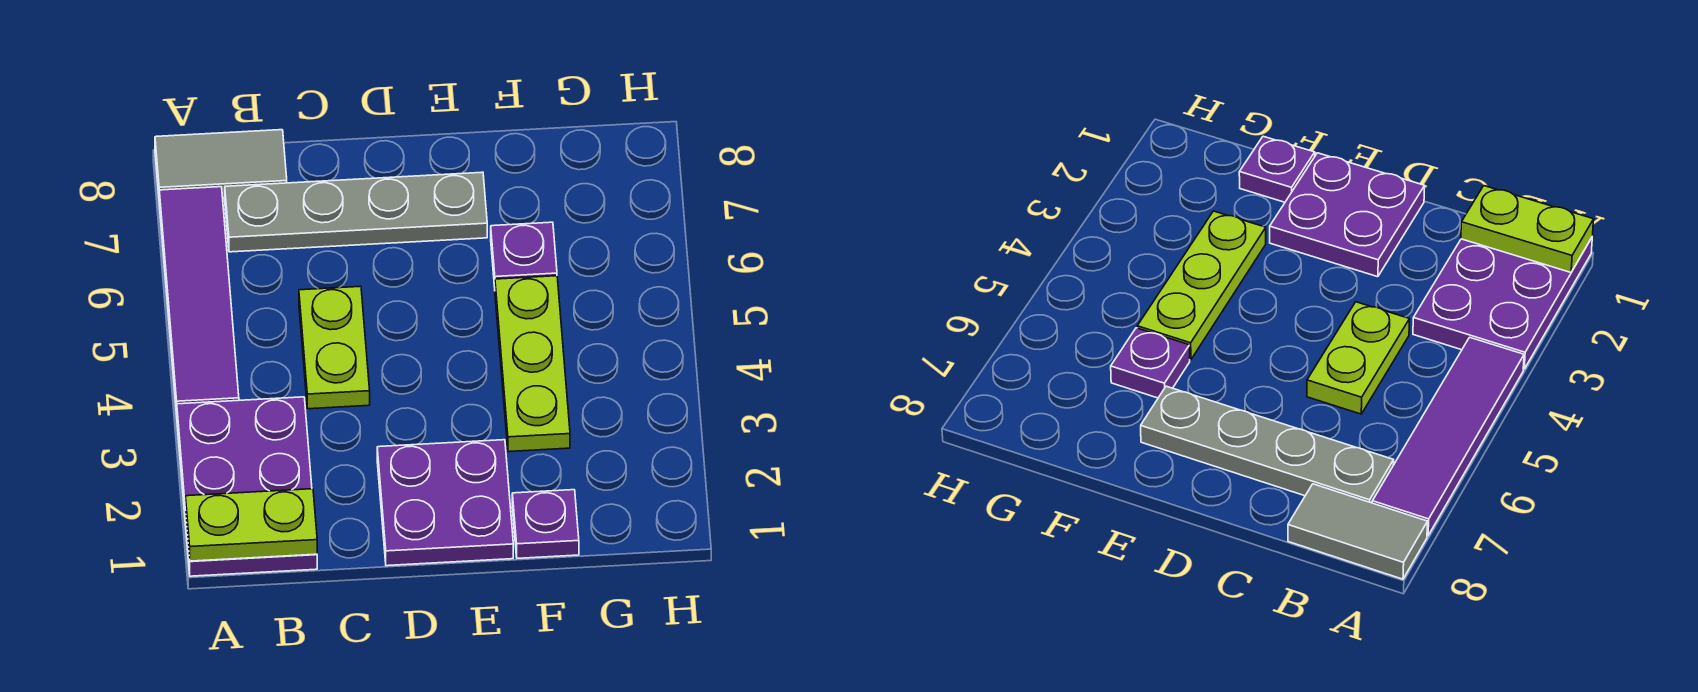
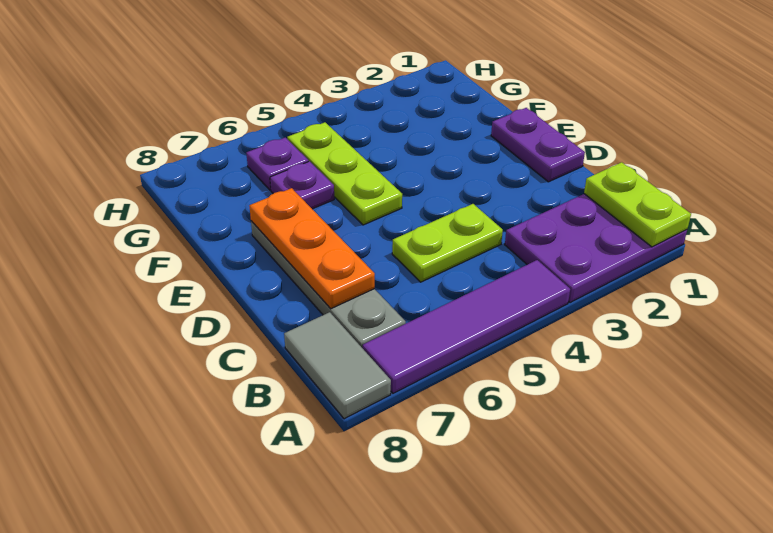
none -> orange plate C7:E7 level 2
purple plate D1:E2 level 1 -> purple plate D1:E1 level 1
purple plate F1 level 1 -> purple plate G6 level 1
lime plate F3:F5 level 1 -> lime plate E5:G5 level 1

